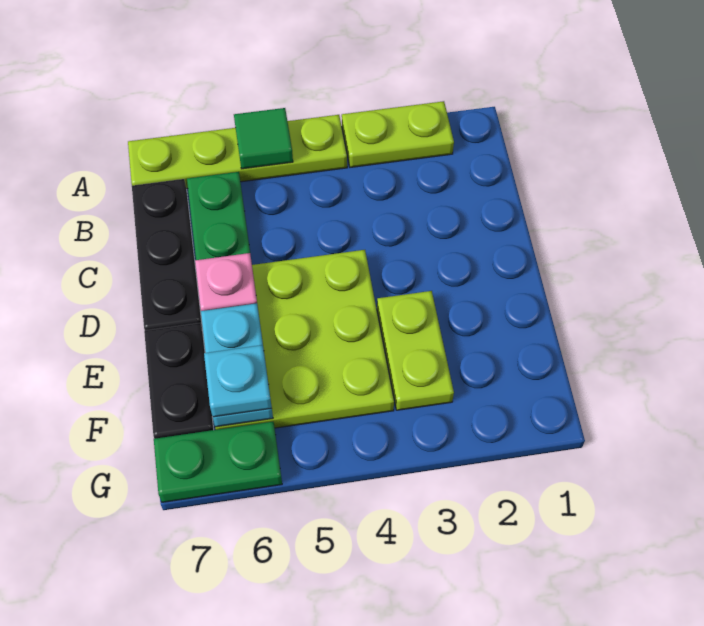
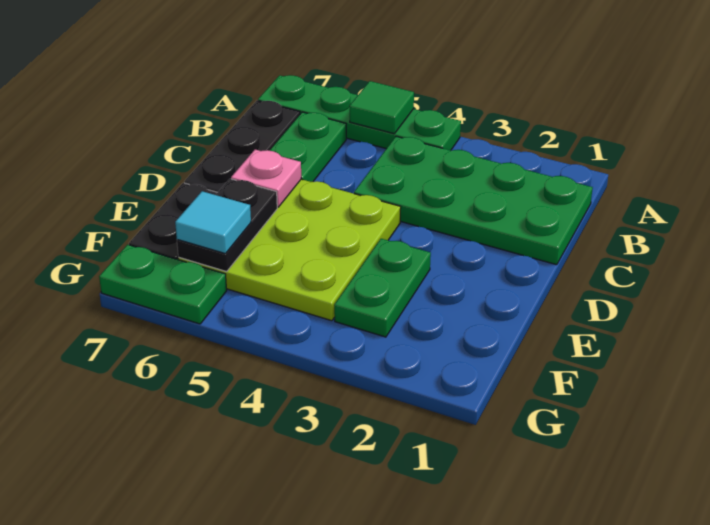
lime plate A2:A3 level 1 -> none
lime plate A4:A7 level 1 -> green plate A4:A7 level 1
none -> green plate B1:C4 level 1
lime plate E3:F3 level 1 -> green plate E3:F3 level 1
cyan plate E6:F6 level 2 -> black plate E6:F6 level 2
cyan plate F6 level 3 -> cyan tile F6 level 3

